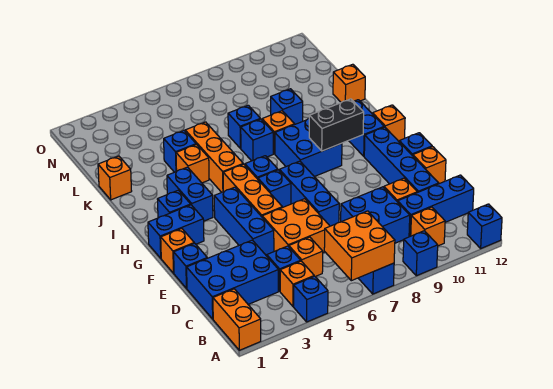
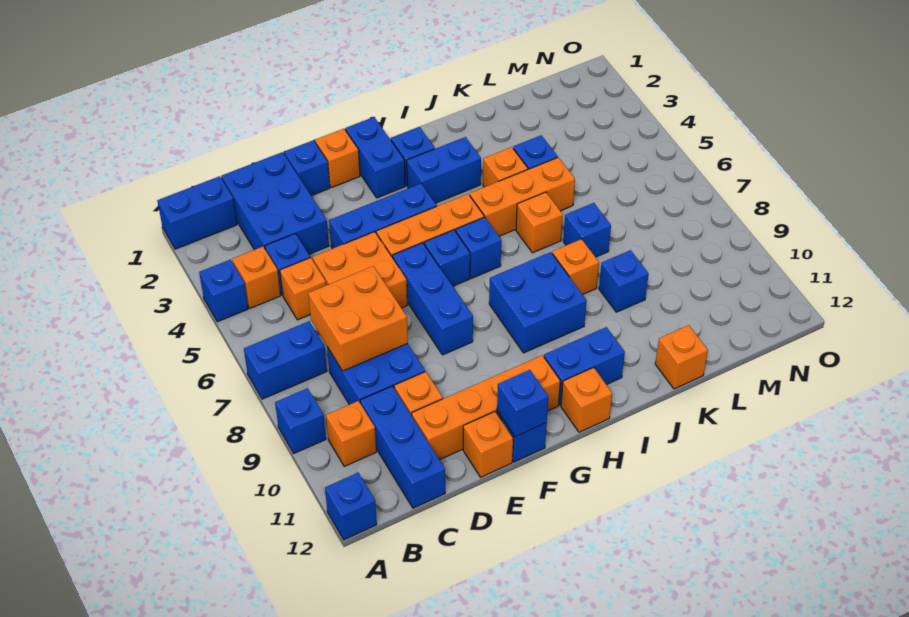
orange brick A1:B1 level 1 -> blue brick A1:B1 level 1
orange brick A6:B7 level 2 -> orange brick C7:D8 level 2
blue brick D11:G11 level 1 -> orange brick D11:G11 level 1
blue brick E7:G7 level 1 -> blue brick F6:F8 level 1
black brick H9:H10 level 2 -> none
blue brick J7 level 1 -> blue brick F12 level 2
orange brick K1 level 1 -> orange brick J6 level 1

